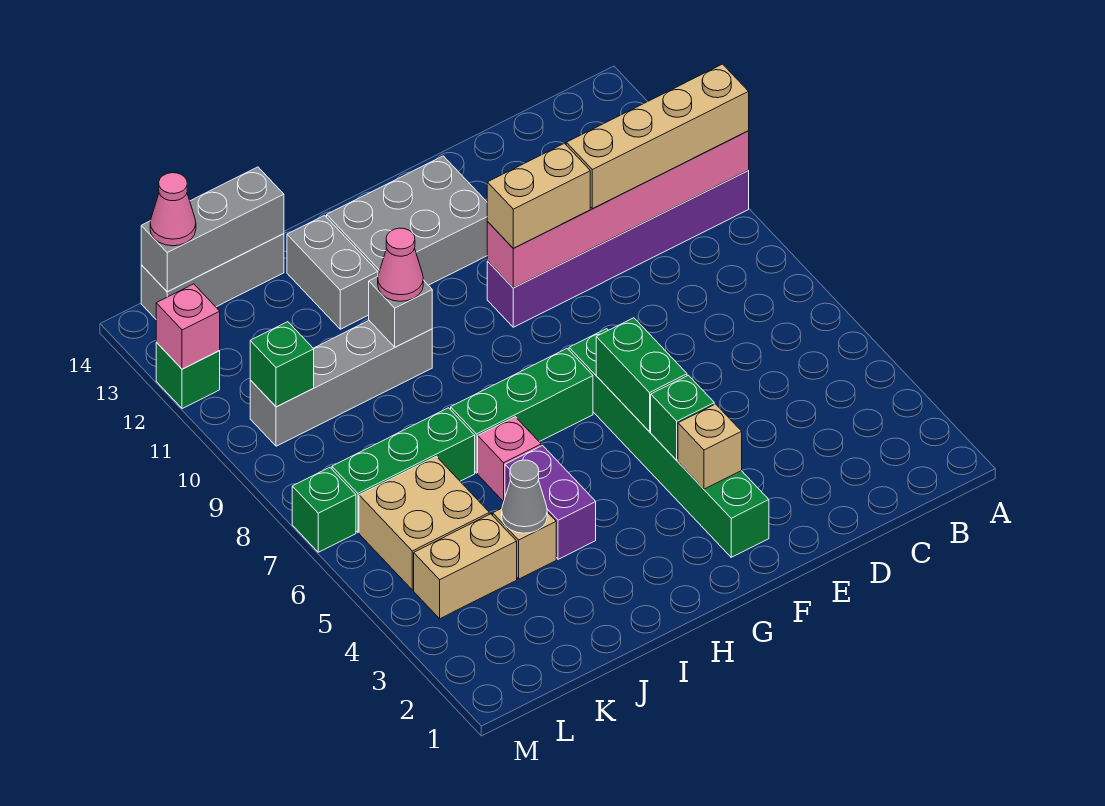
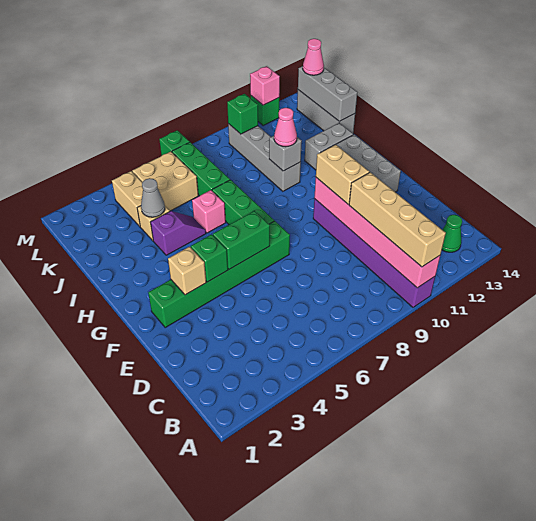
none -> green cone B13 level 1
purple brick I4:I5 level 1 -> purple slope I4:I5 level 1 top 4

